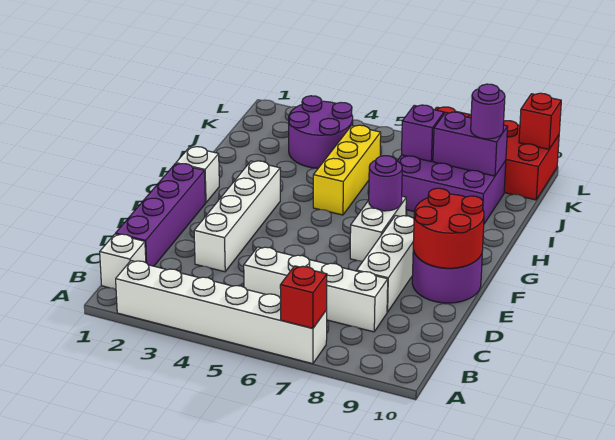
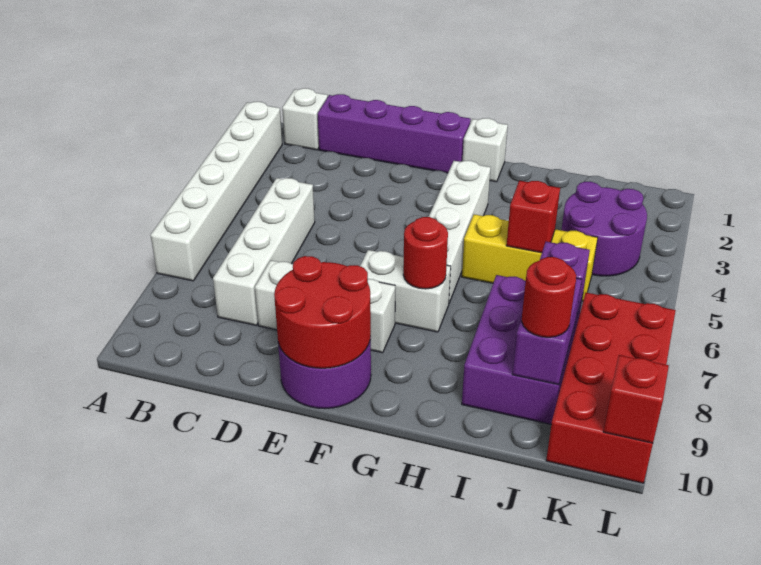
red brick A7 level 2 -> red brick I5 level 2
white brick D3:G3 level 1 -> white brick G3:G6 level 1
purple round brick G7 level 2 -> red round brick G7 level 2
purple round brick J9 level 3 -> red round brick J9 level 3

